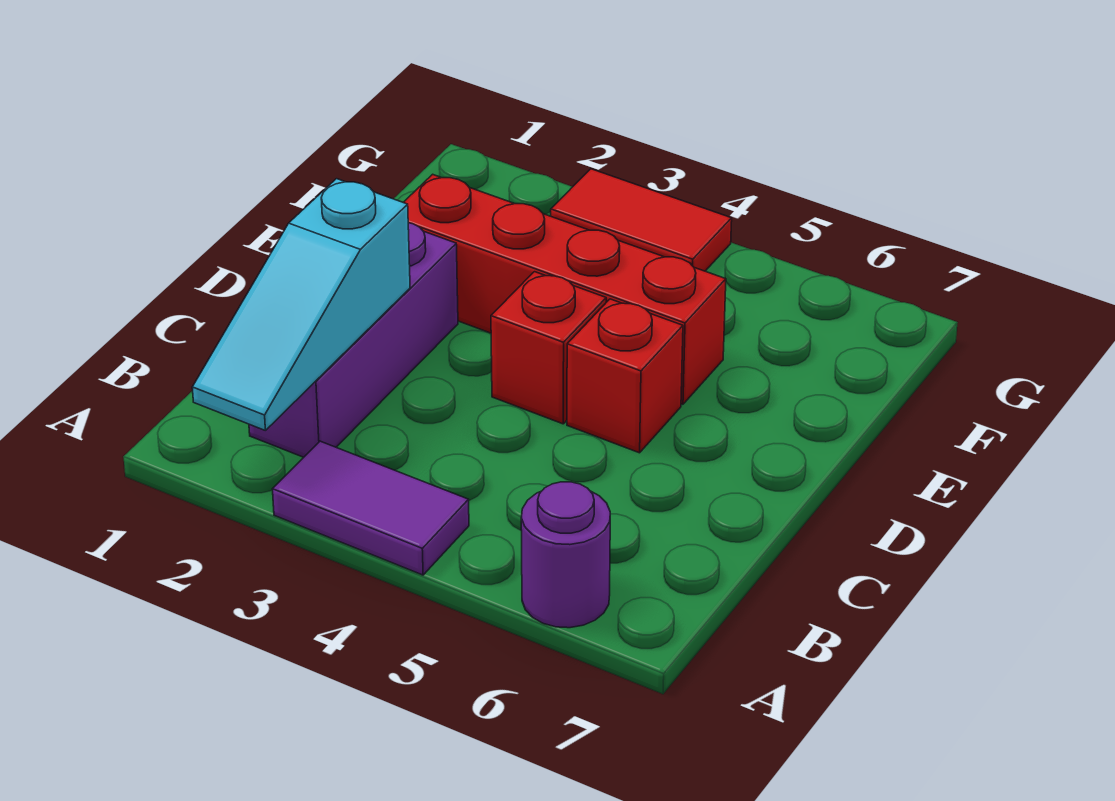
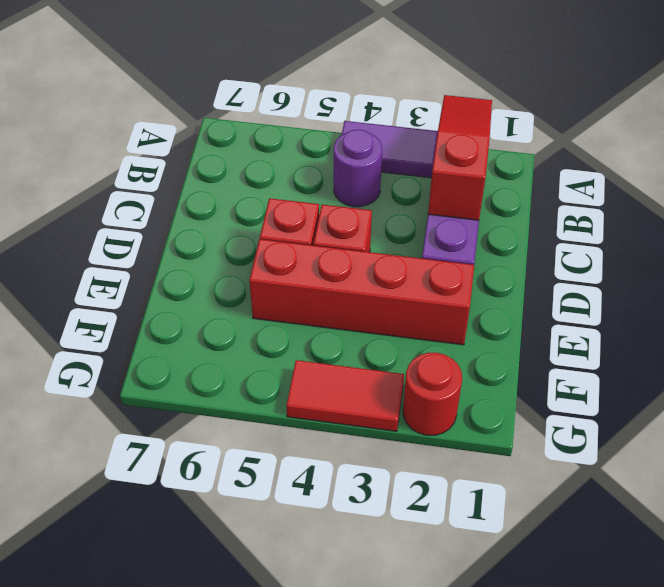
cyan slope A2:C2 level 2 top C -> red slope A2:C2 level 2 top C
purple round brick A6 level 1 -> purple round brick B4 level 1
none -> red round brick G2 level 1

